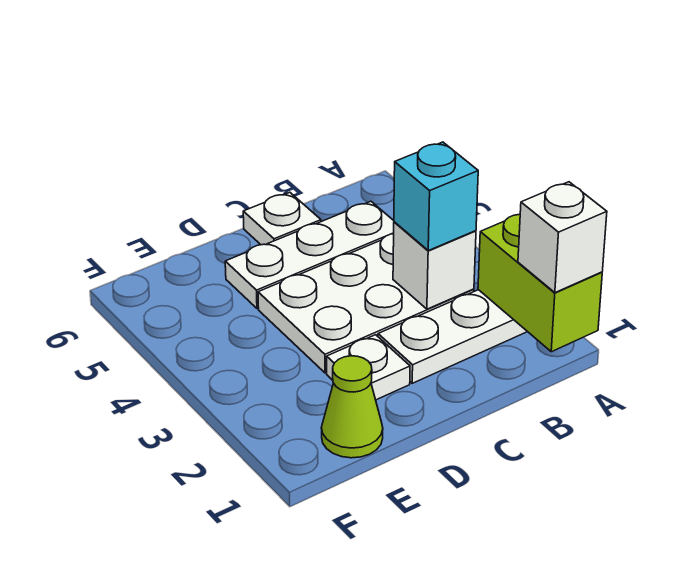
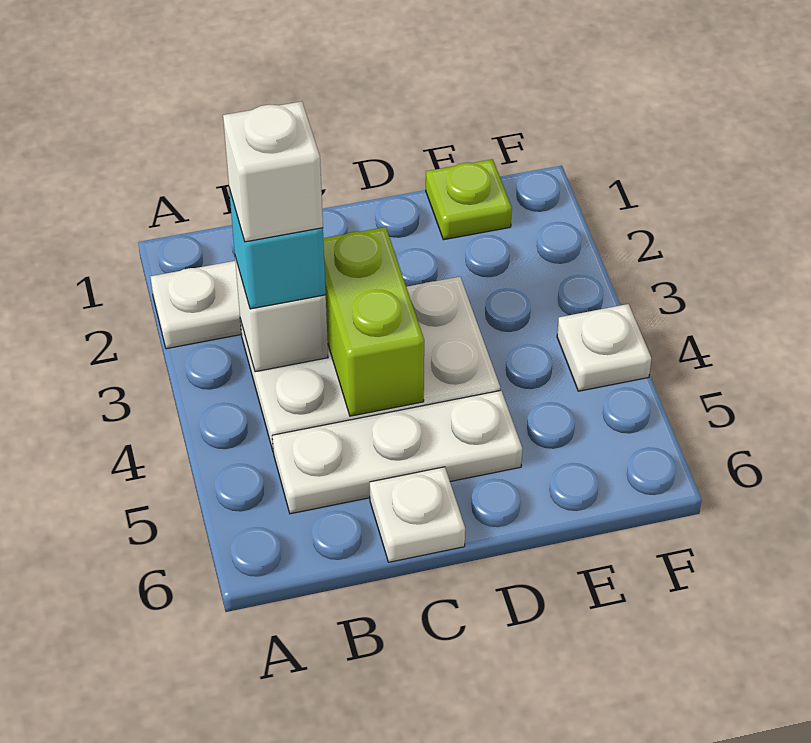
lime brick A1:A2 level 2 -> lime brick C3:C4 level 2
white brick A1 level 3 -> white brick B3 level 4
white plate D2 level 1 -> white plate F4 level 1
lime cone E1 level 1 -> lime plate E1 level 1

